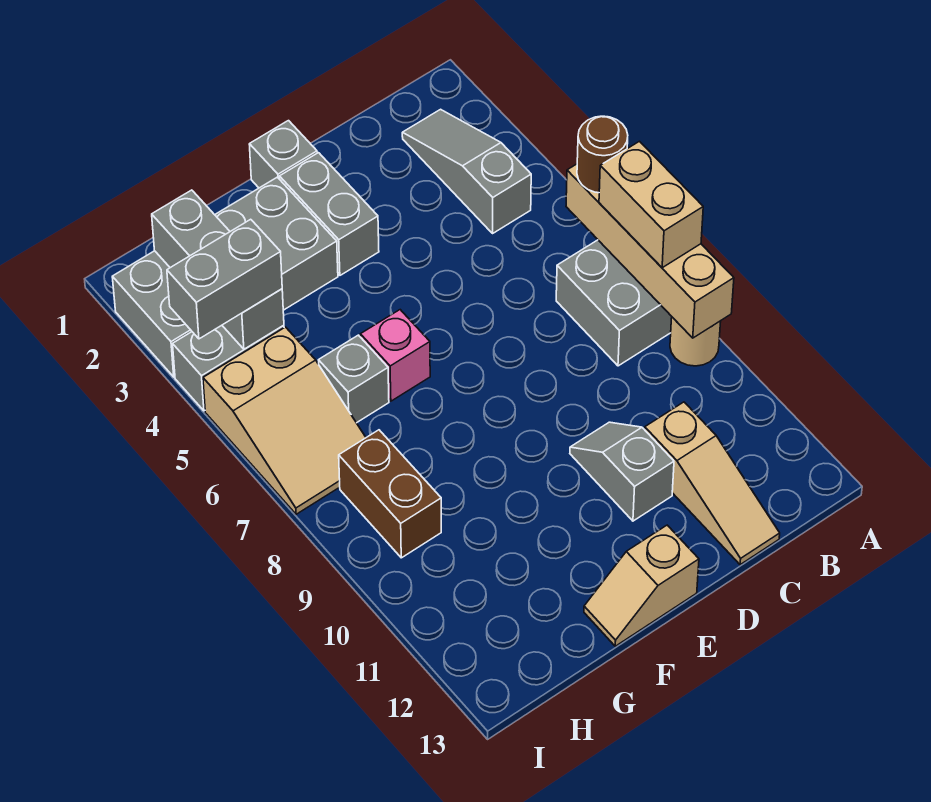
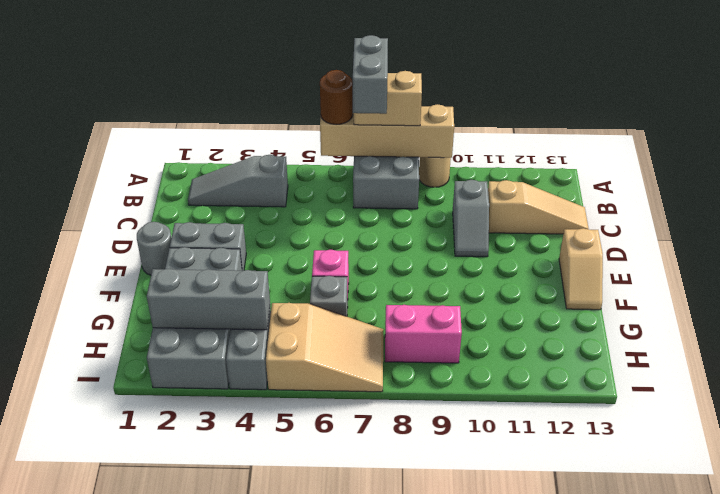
grey slope D10:D11 level 1 top 11 -> grey slope C10:D10 level 1 top C
grey brick E1 level 1 -> grey round brick E1 level 1
grey brick H4:I4 level 3 -> grey brick A7:B7 level 4
brown brick H8:H9 level 1 -> pink brick H8:H9 level 1

